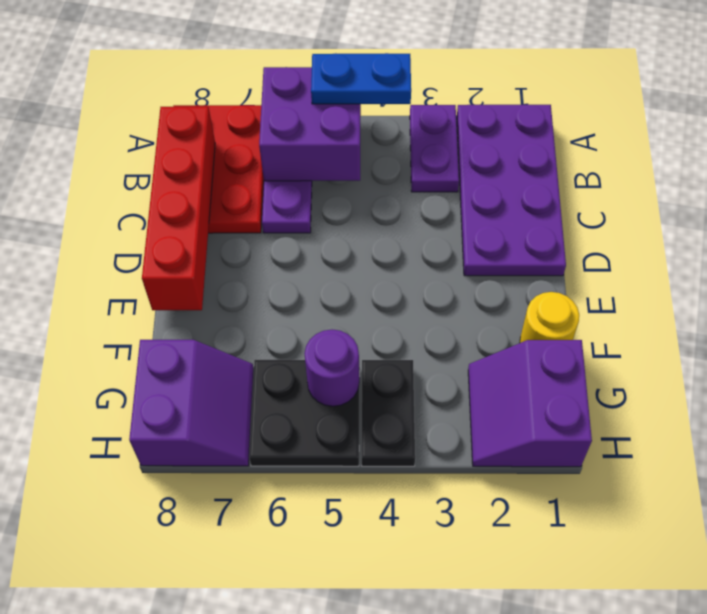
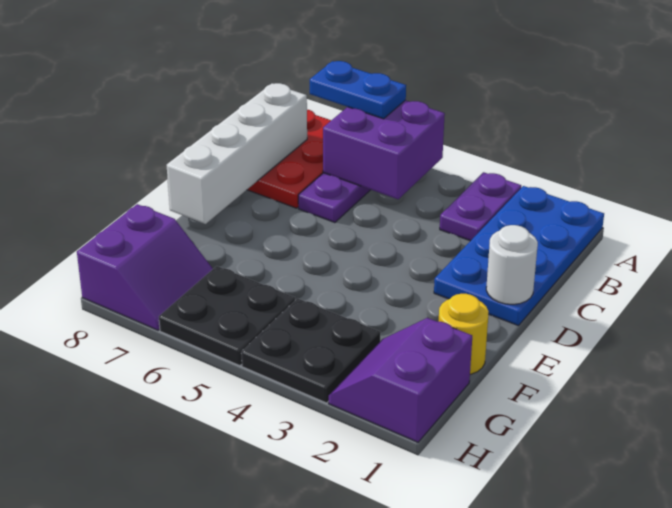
purple plate A1:D2 level 1 -> blue plate A1:D2 level 1
blue plate A4:A5 level 3 -> blue plate A6:A7 level 3
red brick B8:E8 level 2 -> white brick B8:E8 level 2
none -> white round brick D1 level 2
black plate G4:H4 level 1 -> black plate G3:H4 level 1
purple round brick G5 level 2 -> none

